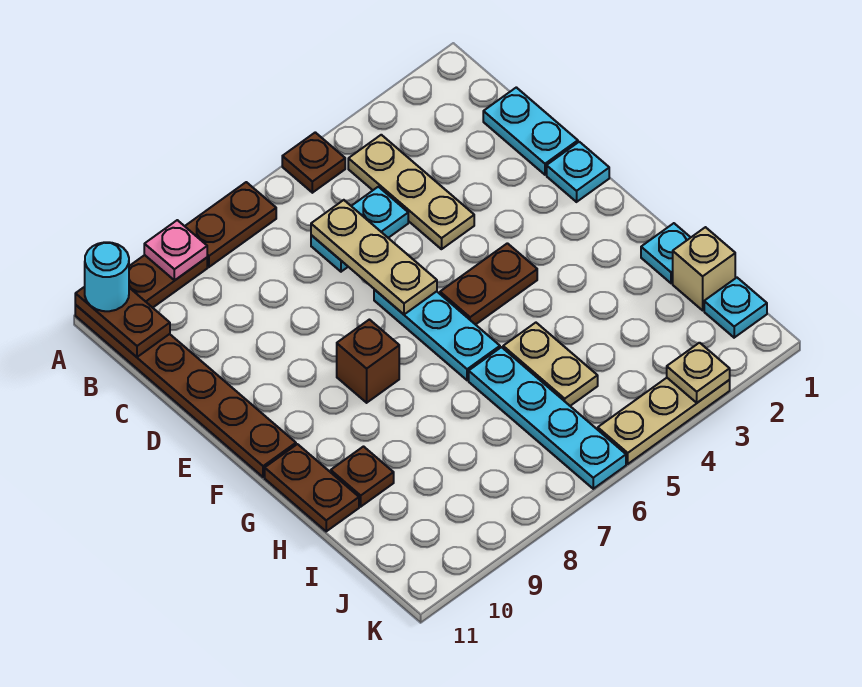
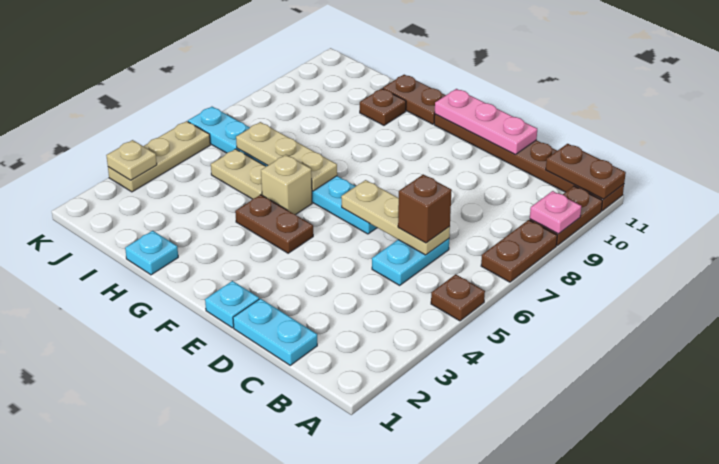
cyan round brick A11 level 3 -> none
tan plate B4:D4 level 1 -> tan plate G6:I6 level 2
none -> pink plate D11:F11 level 2
brown plate F4:F5 level 1 -> brown plate F4:G4 level 1
brown brick F8 level 1 -> brown brick C6 level 3
tan brick I1 level 1 -> tan brick G5 level 1
cyan plate J1 level 1 -> none

